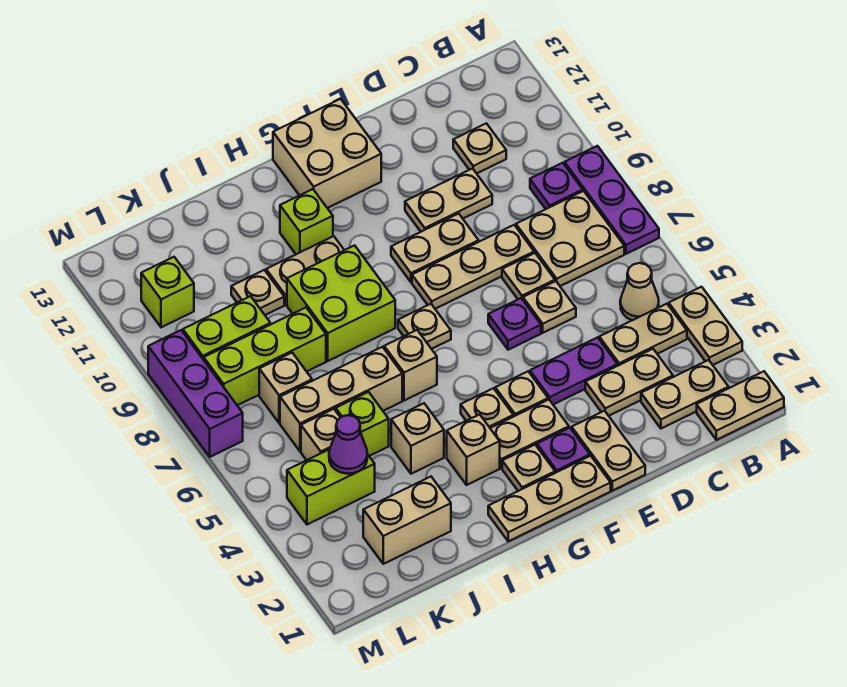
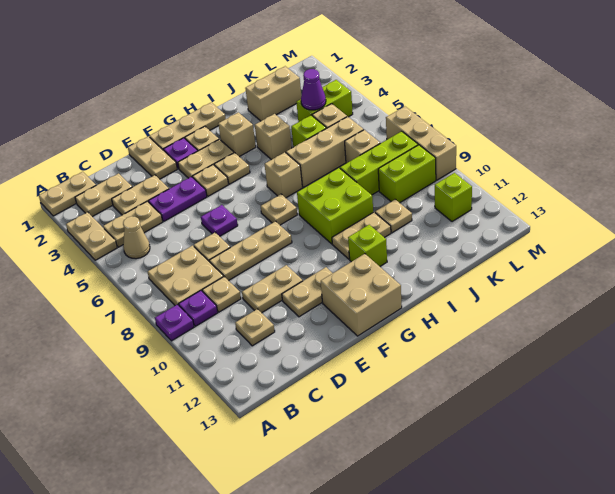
purple plate A7:A9 level 1 -> purple plate A9 level 1
tan plate D6 level 1 -> tan plate C9 level 1
tan plate E9:F9 level 1 -> tan plate E11:F11 level 1
purple brick M7:M9 level 1 -> tan brick M7:M9 level 1

